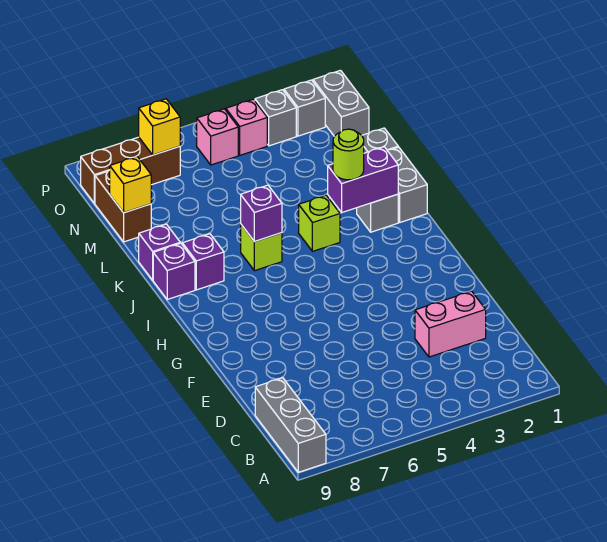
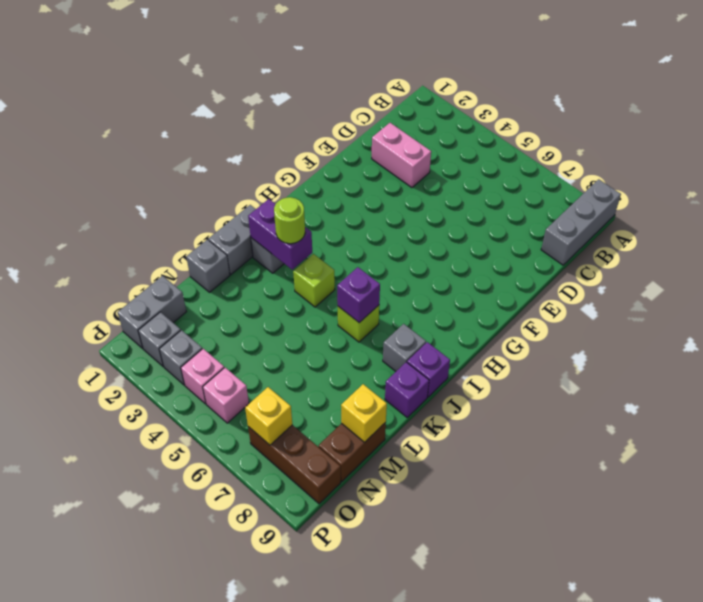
purple brick J8 level 1 -> grey brick J8 level 1

